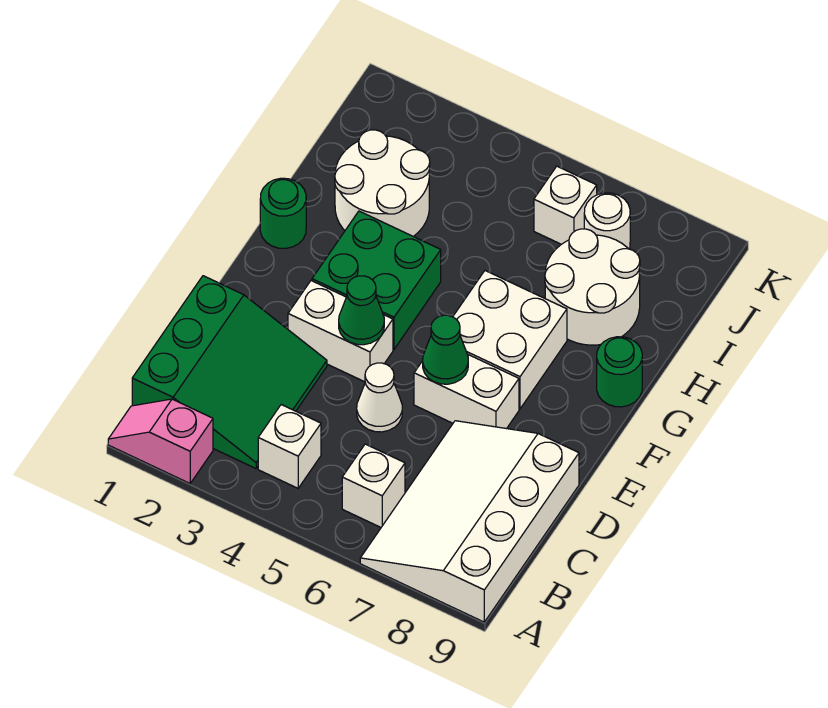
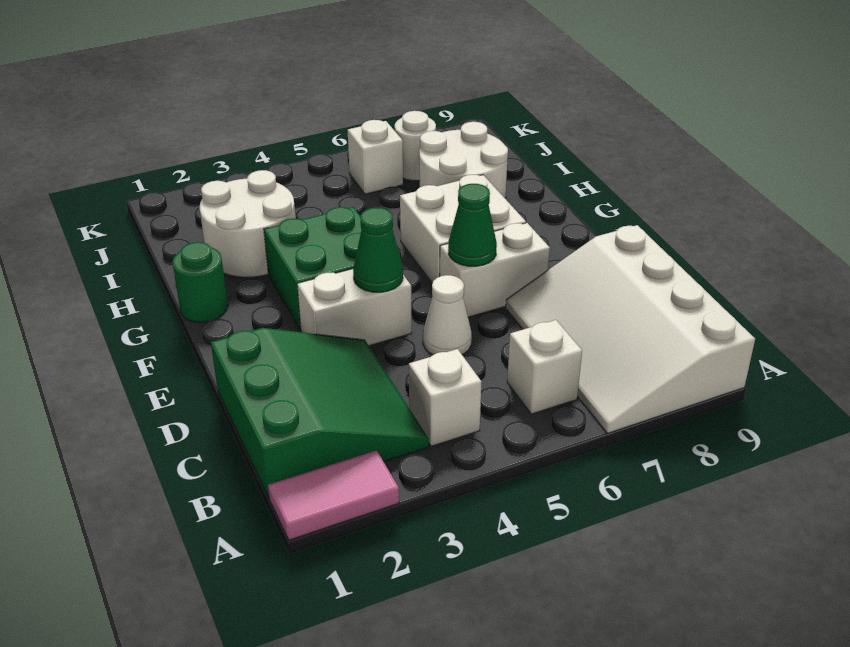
pink slope A1:A2 level 1 top 2 -> pink tile A1:A2 level 1
green round brick G9 level 1 -> none

